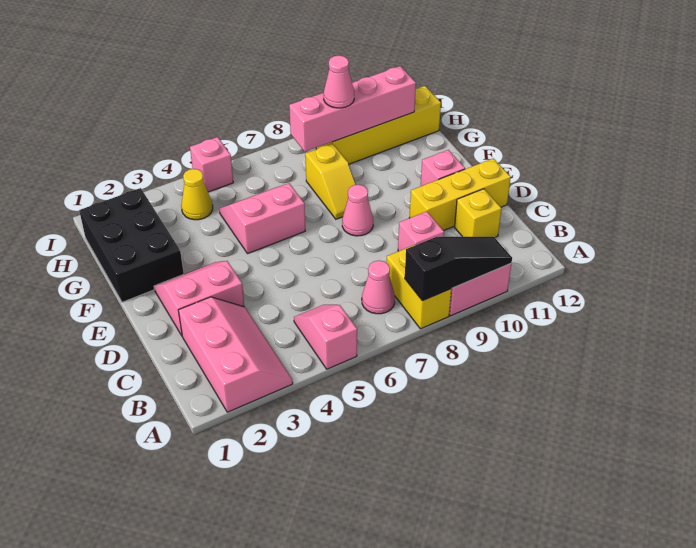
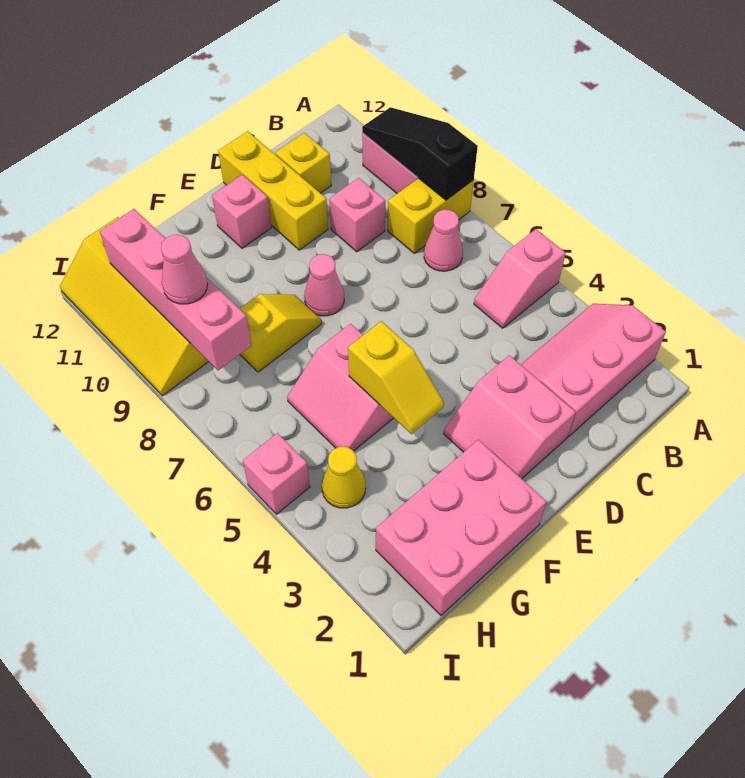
black brick F1:H2 level 1 -> pink brick F1:H2 level 1
none -> yellow slope F4:F5 level 2 top 5

